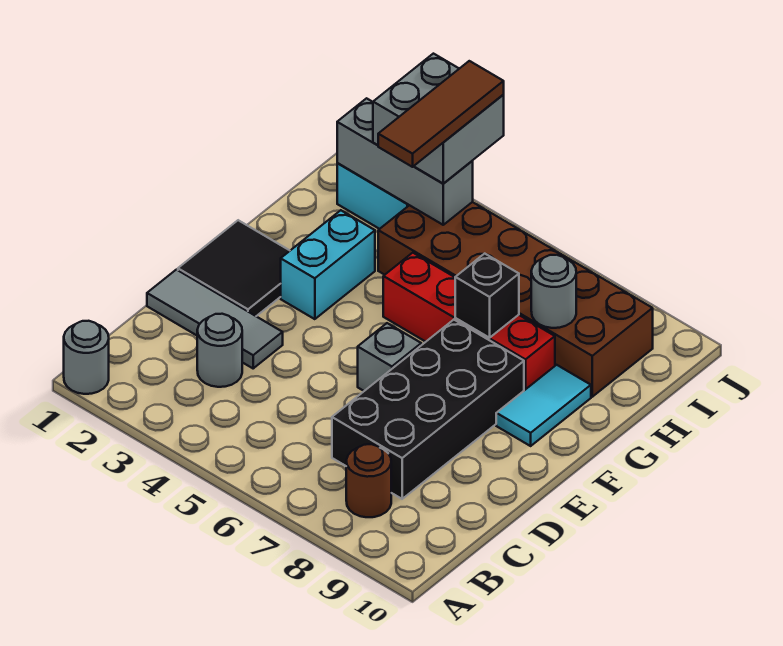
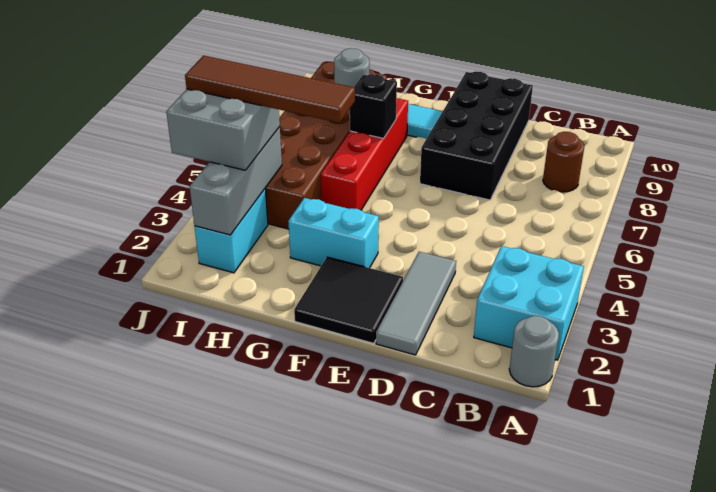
none -> cyan brick A2:B3 level 1
grey round brick C3 level 1 -> none
black brick C7:F8 level 1 -> black brick D7:E10 level 1
grey brick E6 level 1 -> none
brown tile H4:J4 level 4 -> brown tile G4:J4 level 4

